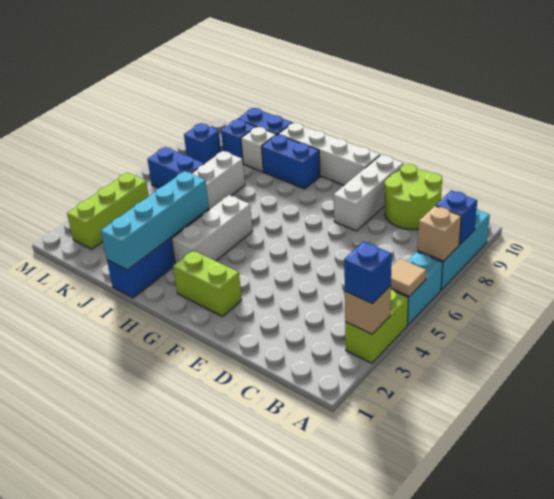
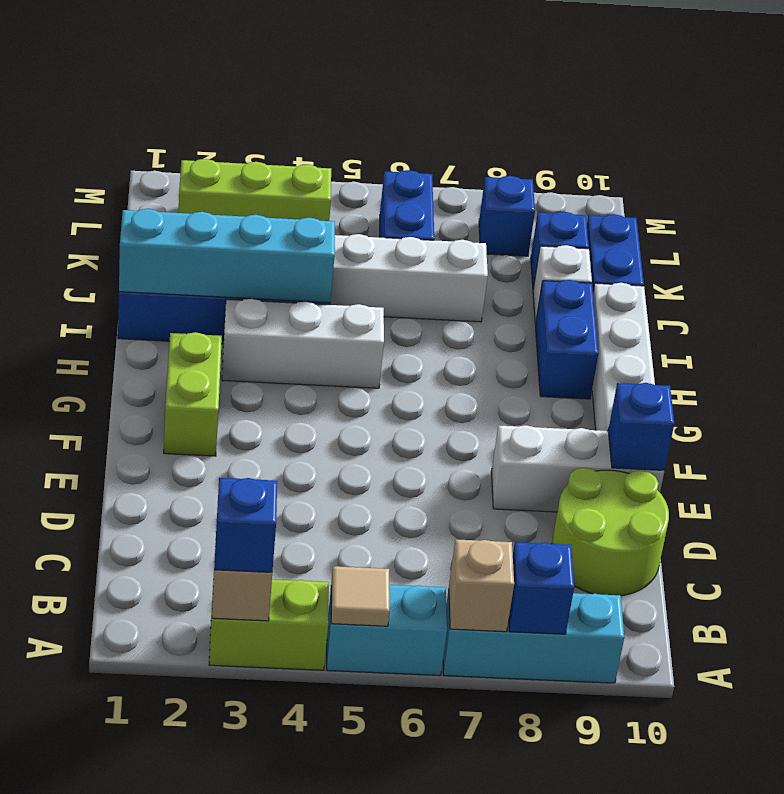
none -> blue brick E10 level 2

